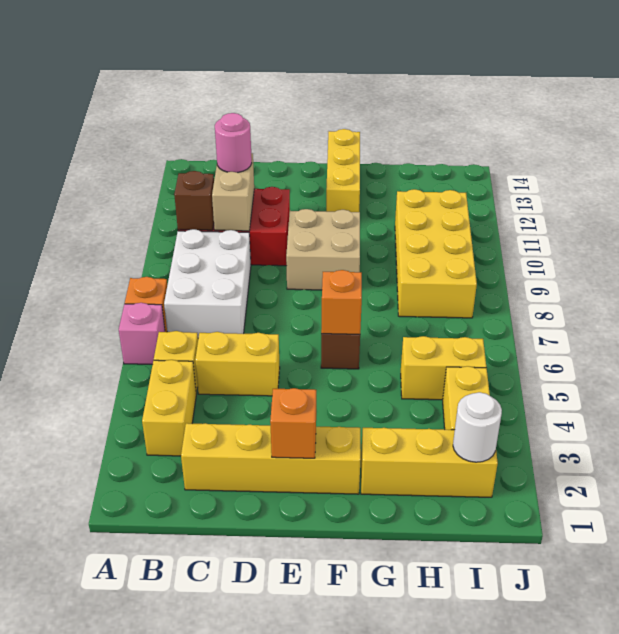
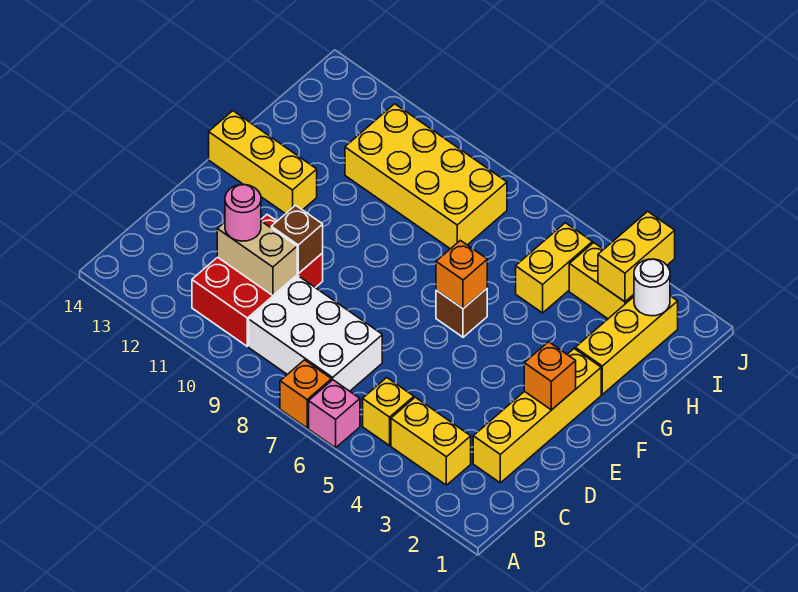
brown brick B10 level 2 -> brown brick D10 level 2
yellow brick C5:D5 level 1 -> yellow brick I3:J3 level 2
tan brick E9:F10 level 1 -> none

